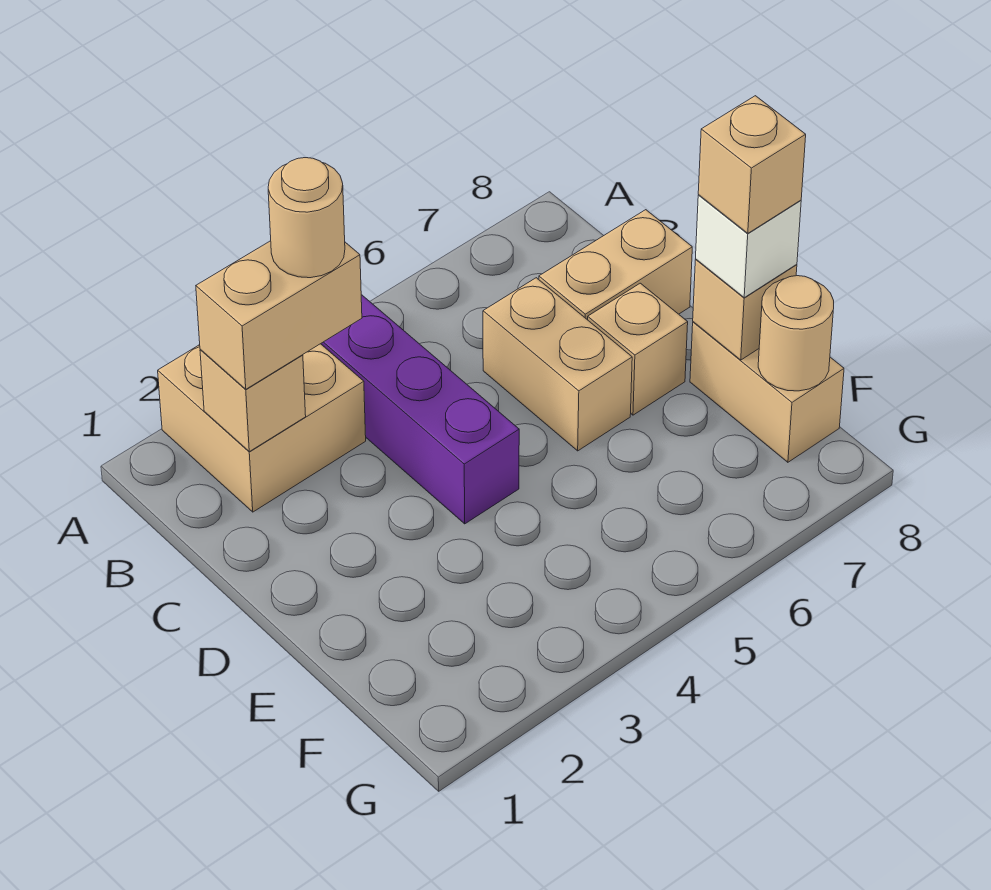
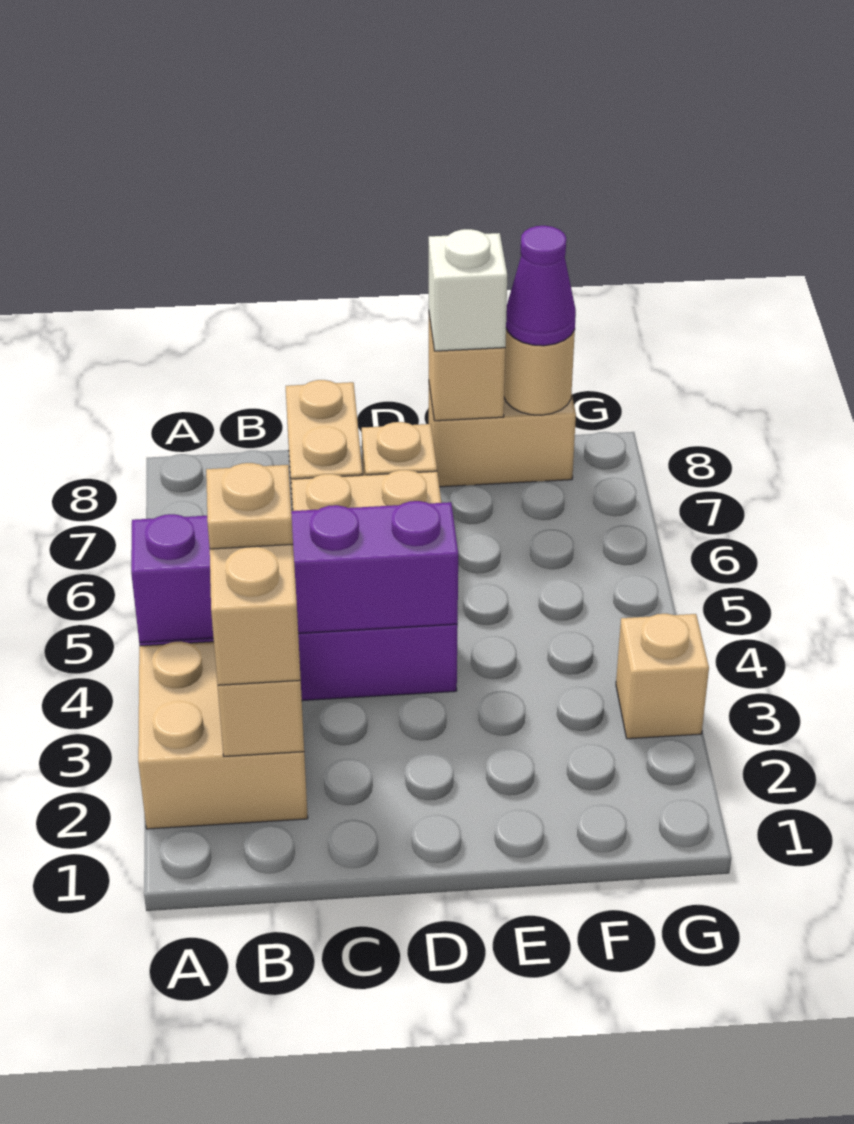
none -> purple brick A4:D4 level 2
tan round brick B3 level 4 -> tan plate B3 level 4
tan brick E8 level 4 -> tan brick G3 level 1
none -> purple cone F8 level 3

